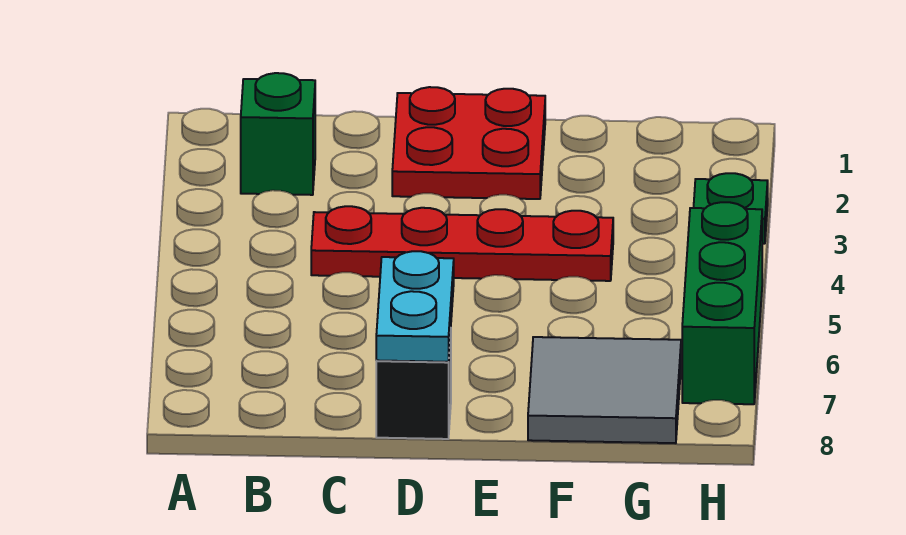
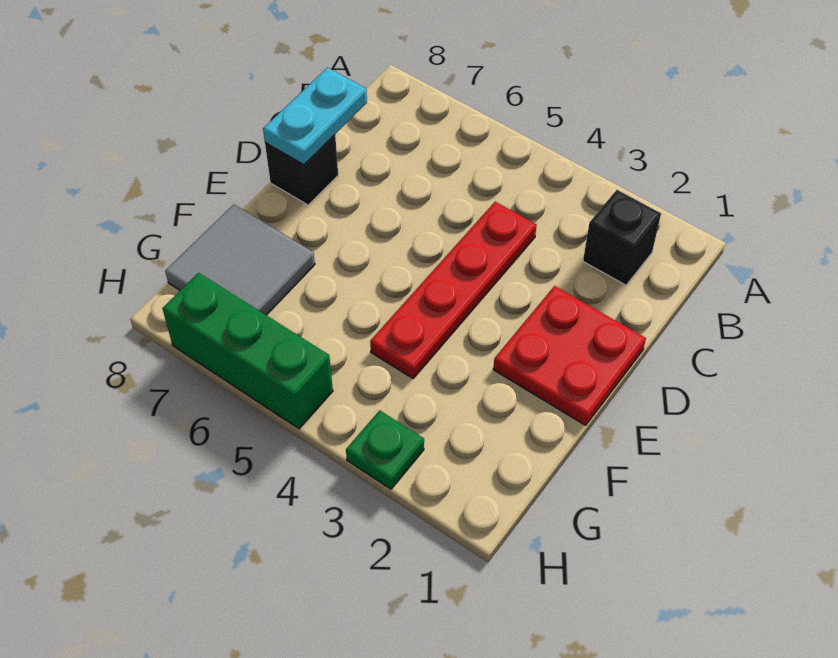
green brick B2 level 1 -> black brick B2 level 1
cyan plate D7:D8 level 2 -> cyan plate C8:D8 level 2

